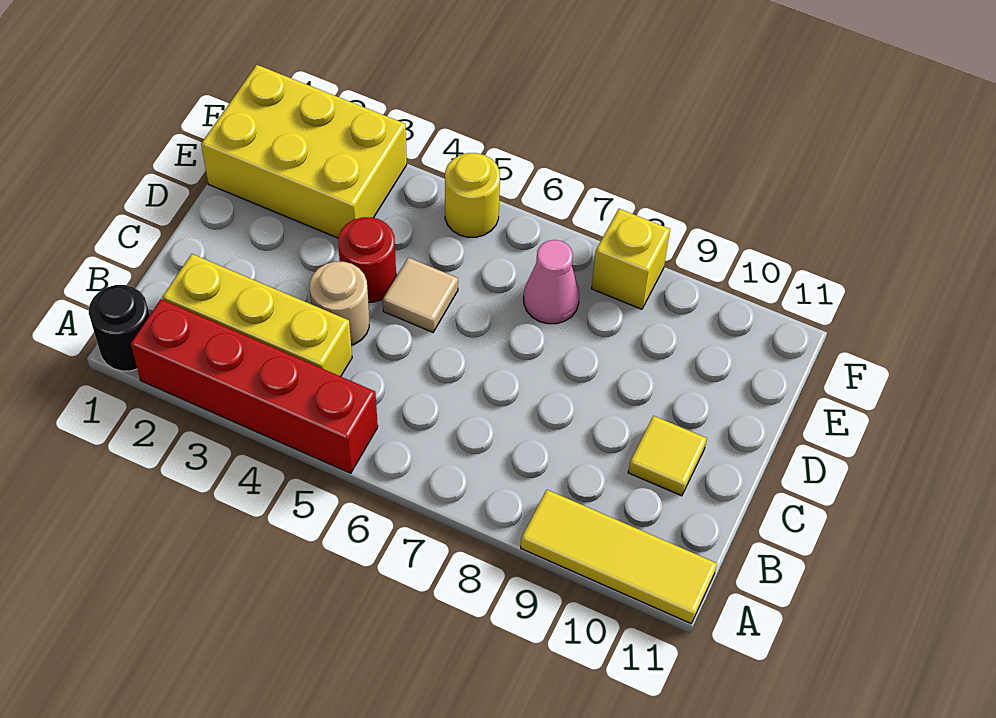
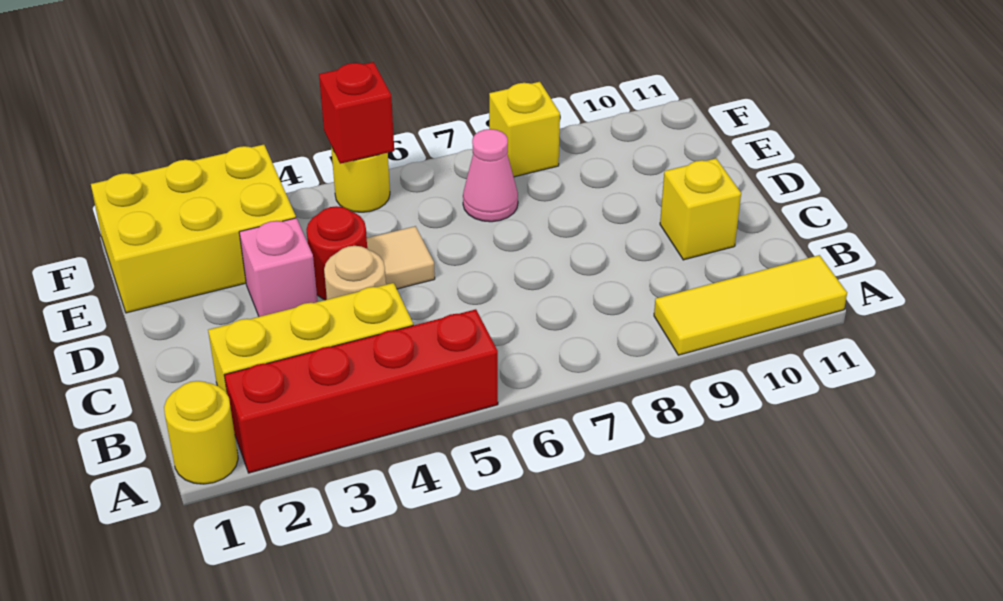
black round brick A1 level 1 -> yellow round brick A1 level 1
yellow tile C10 level 1 -> yellow brick C10 level 1
none -> pink brick D3 level 1
none -> red brick F5 level 2

